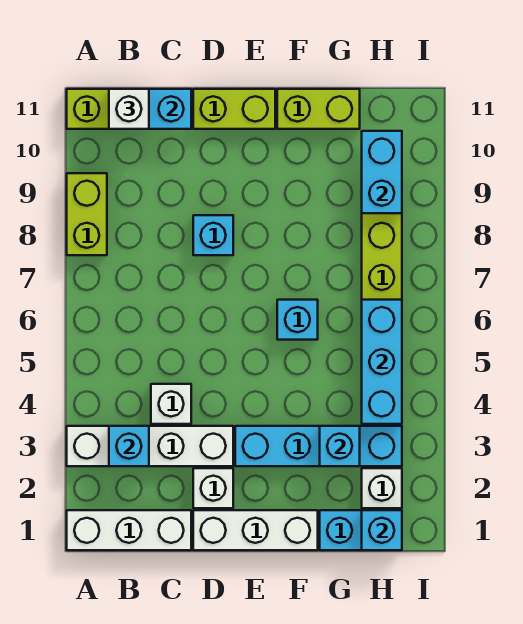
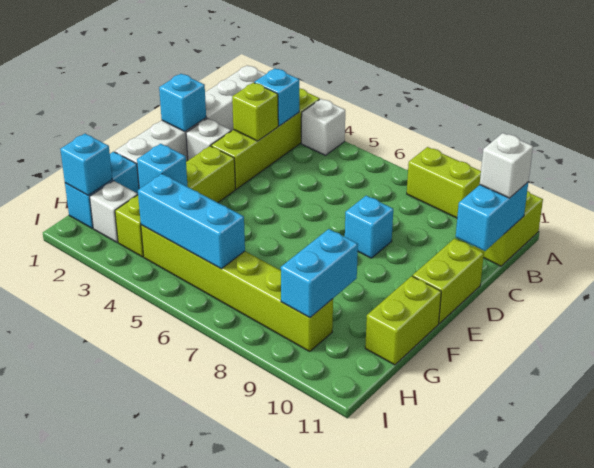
white brick A3:D3 level 1 -> lime brick A3:D3 level 1
none -> lime brick C3 level 2
white brick C4 level 1 -> white brick A4 level 1
cyan brick E3:H3 level 1 -> lime brick E3:H3 level 1
cyan brick F6 level 1 -> cyan brick D1 level 2
cyan brick H9:H10 level 2 -> cyan brick G9:H9 level 2

